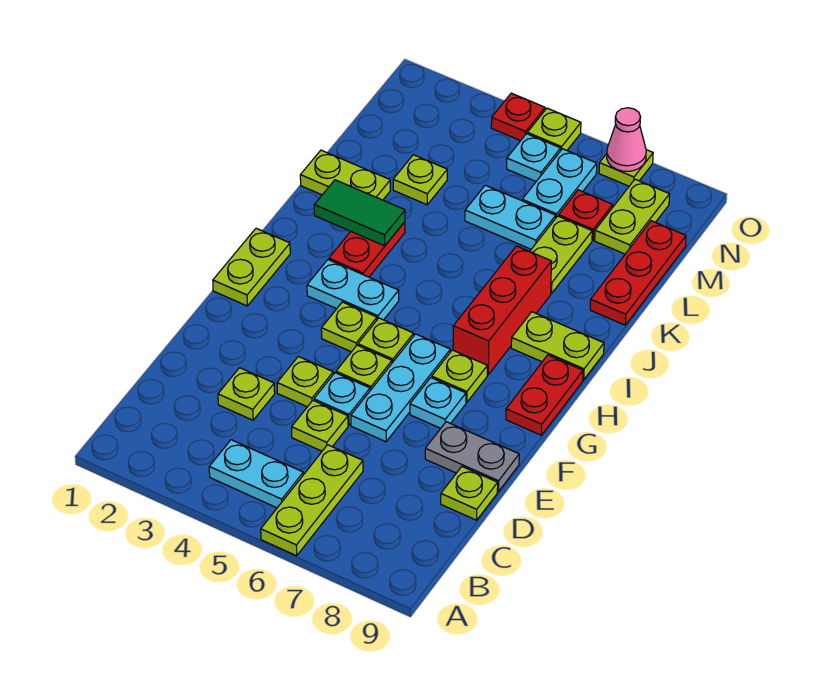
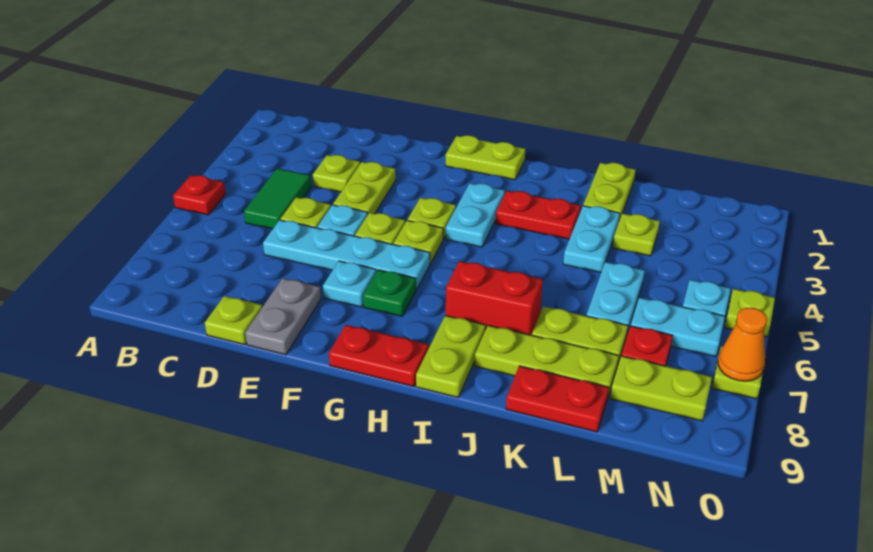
lime plate A6:C6 level 1 -> lime plate J8:L8 level 1
cyan plate B4:B5 level 1 -> cyan plate K3:K4 level 1
lime plate E4 level 1 -> lime plate E3:E4 level 1
cyan plate E6:G6 level 1 -> cyan plate D6:G6 level 1
lime plate G7 level 1 -> green plate G7 level 1
red brick H7:J7 level 1 -> red brick I7:J7 level 1
green tile J2:J3 level 2 -> green tile C4:C5 level 1
red plate K9:M9 level 1 -> red plate K9:L9 level 1
red plate O4 level 1 -> red plate A5 level 1
pink cone O7 level 2 -> orange cone O7 level 2

